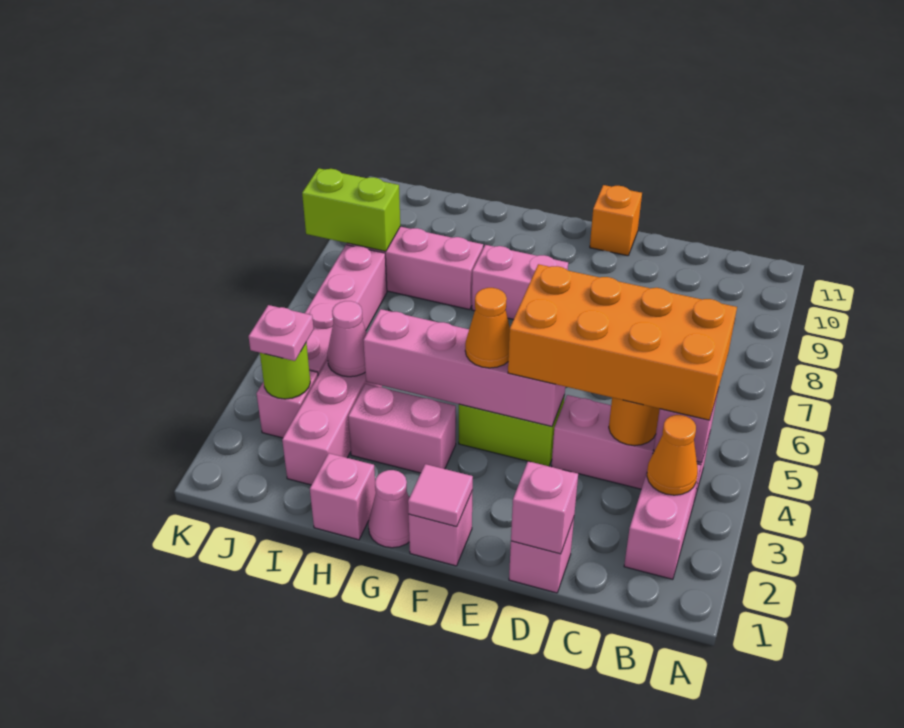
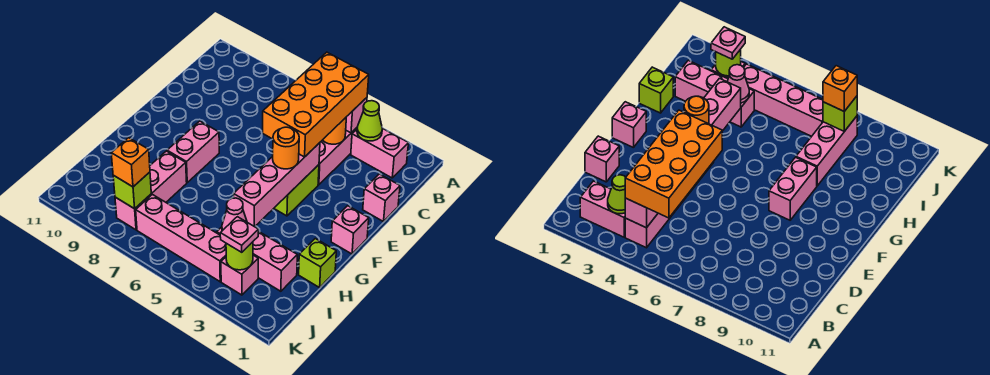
orange cone B3 level 2 -> lime cone B3 level 2
pink brick D1 level 2 -> none
orange brick E11 level 1 -> orange brick J8 level 3
pink tile F1 level 2 -> none
orange cone F4 level 3 -> orange round brick F4 level 3
pink cone G1 level 1 -> none
pink brick G3:H3 level 1 -> none
pink brick H1 level 1 -> lime brick H1 level 1
lime brick J8:K8 level 2 -> lime brick J8 level 2

